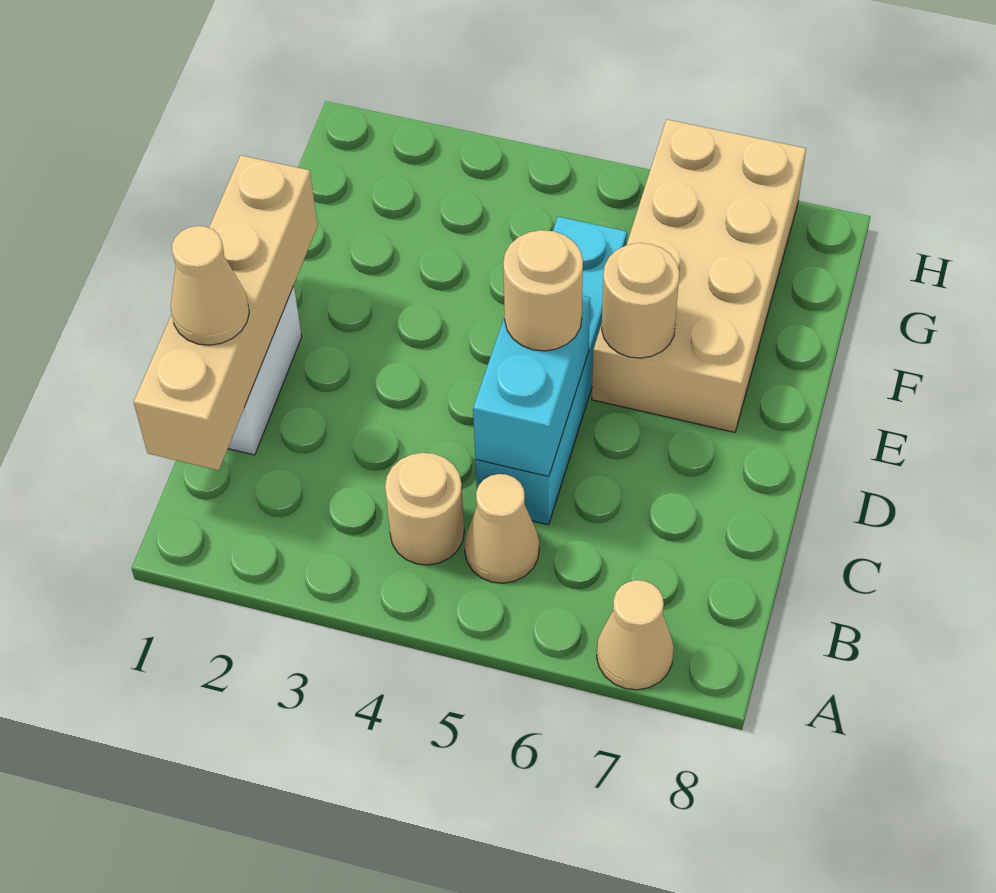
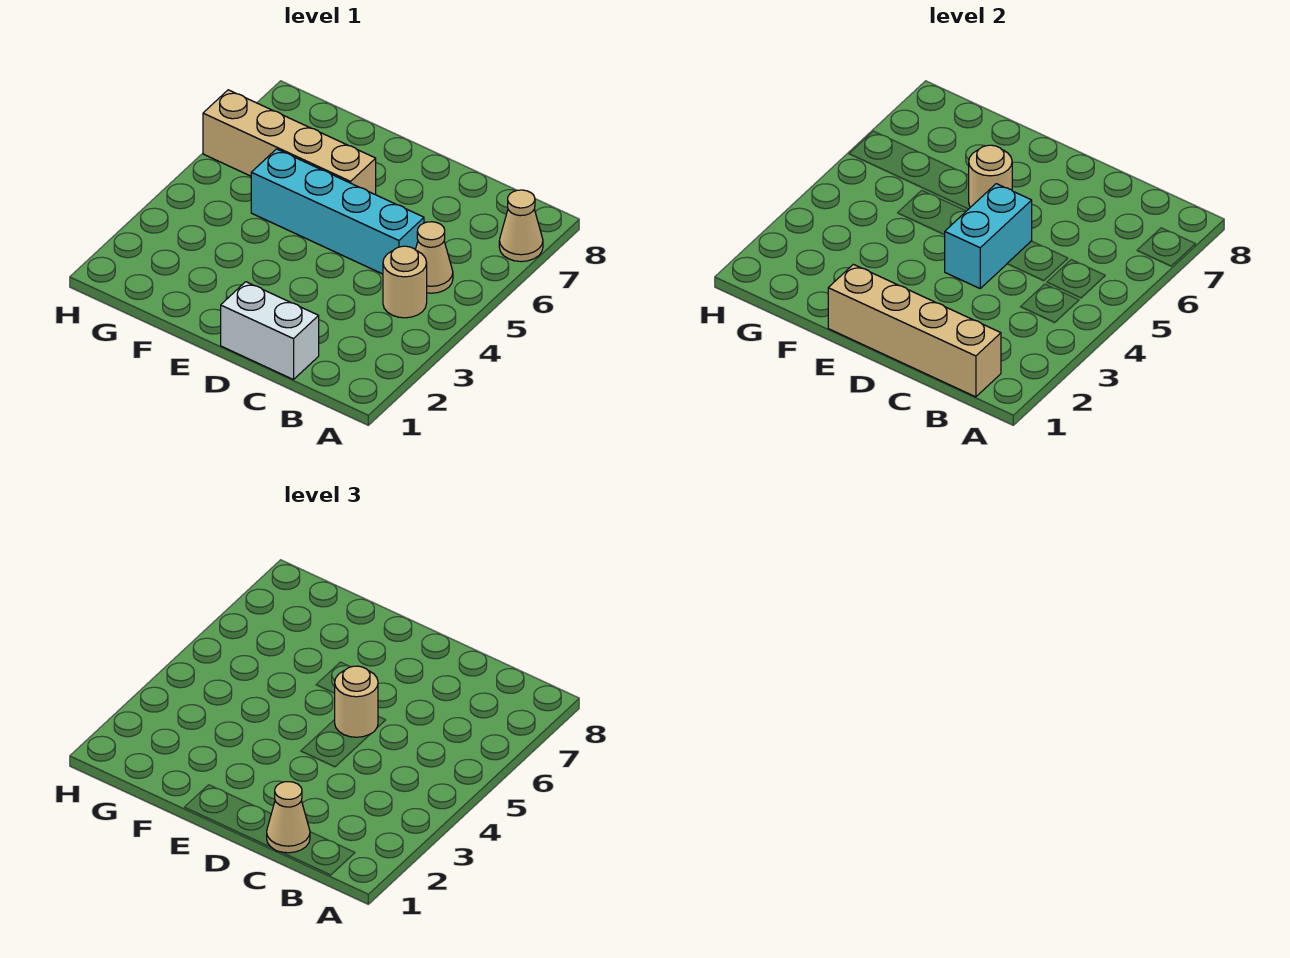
cyan brick C5:D5 level 2 -> cyan brick D4:D5 level 2
tan brick E6:H7 level 1 -> tan brick E6:H6 level 1

